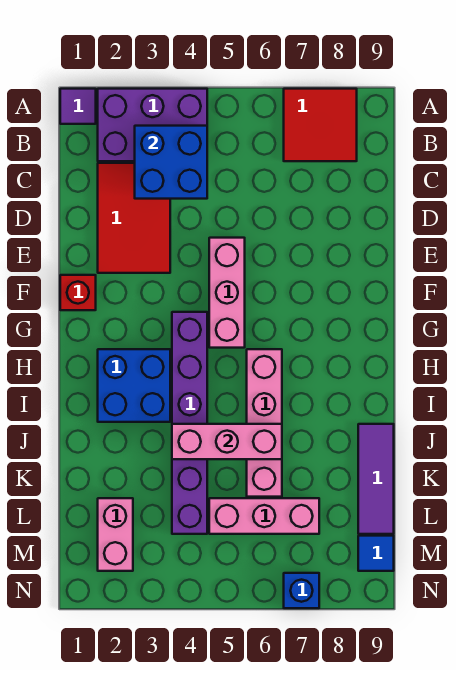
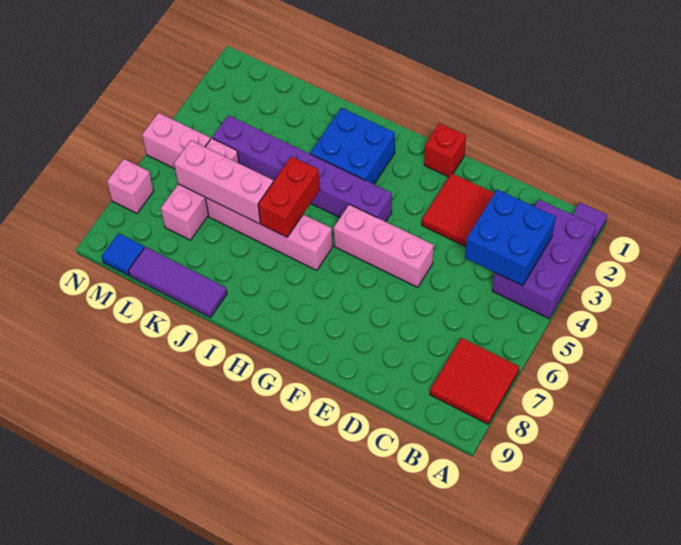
none -> red brick I5:I6 level 2
pink brick J4:J6 level 2 -> pink brick J6:L6 level 2
pink brick L2:M2 level 1 -> pink brick M5:N5 level 1
blue brick N7 level 1 -> pink brick N7 level 1

